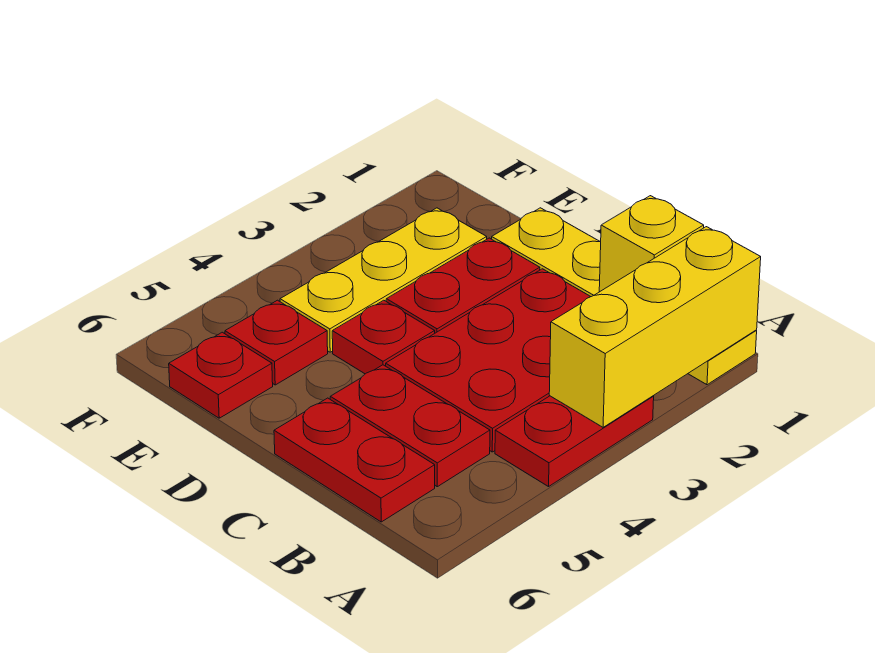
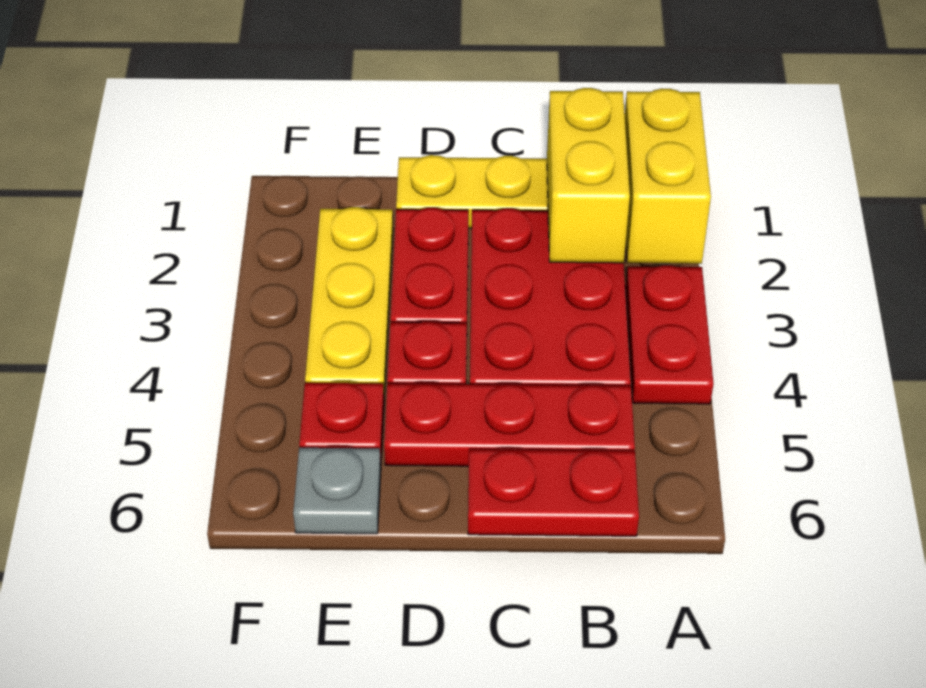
yellow brick A1:A3 level 2 -> yellow brick A1:A2 level 2
yellow brick B1 level 2 -> yellow brick B1:B2 level 2
red plate B5:C5 level 1 -> red plate B5:D5 level 1
red plate E6 level 1 -> grey plate E6 level 1

